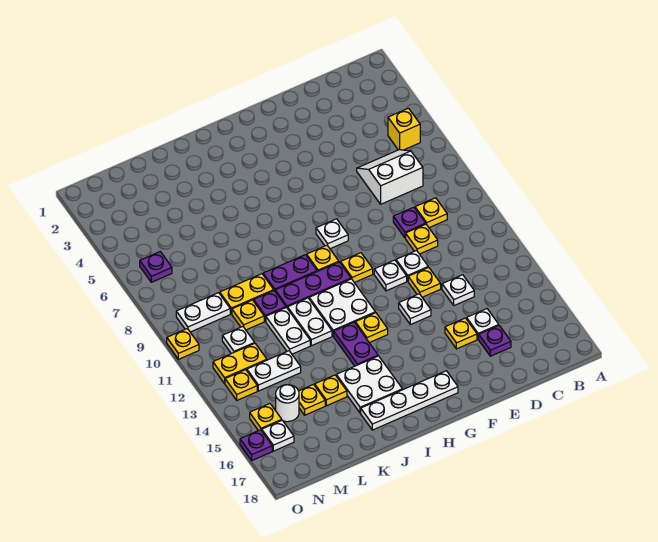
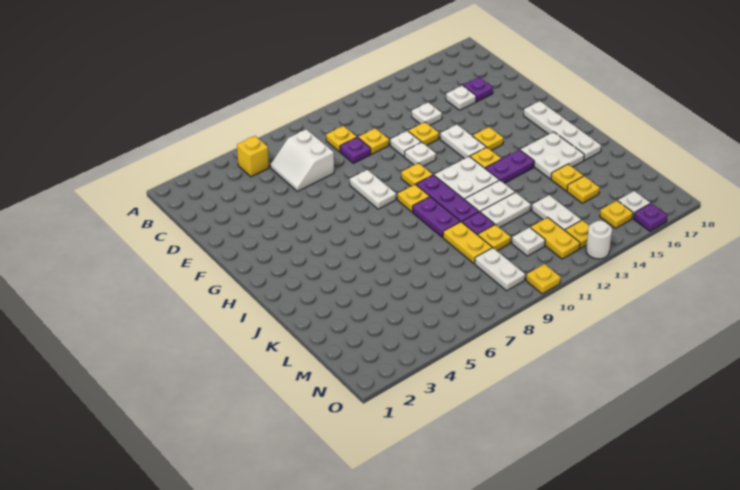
yellow plate E15 level 1 -> yellow plate G14 level 1
white plate F13 level 1 -> white plate F13:G13 level 1
white plate G8 level 1 -> white plate F8:G8 level 1
white round brick M15 level 1 -> white round brick O13 level 1
purple plate N6 level 1 -> none

